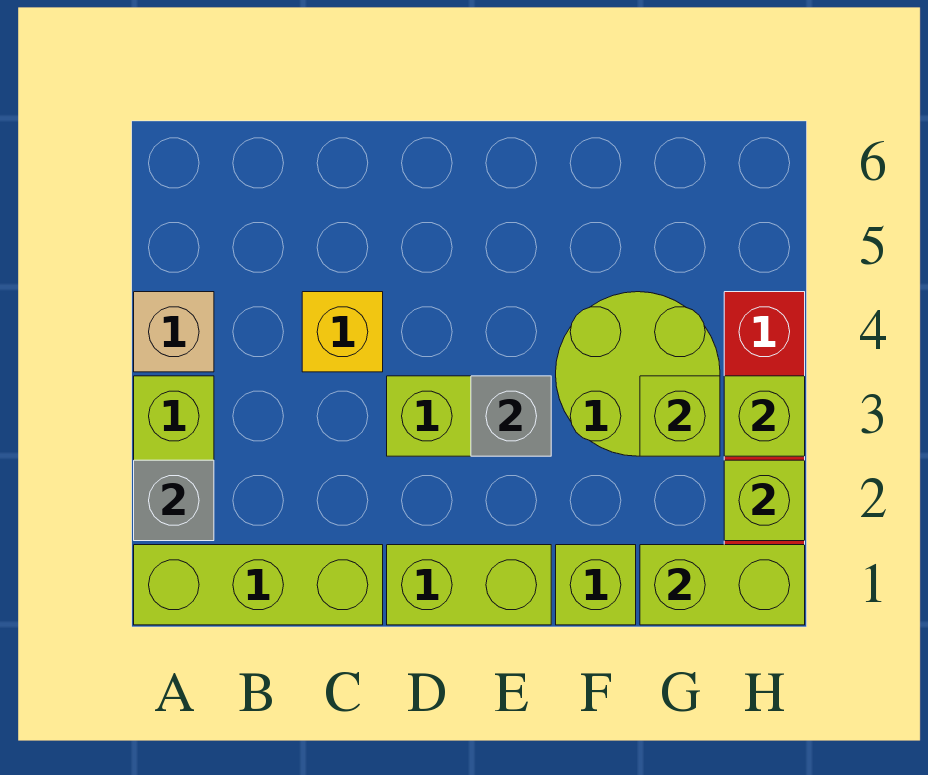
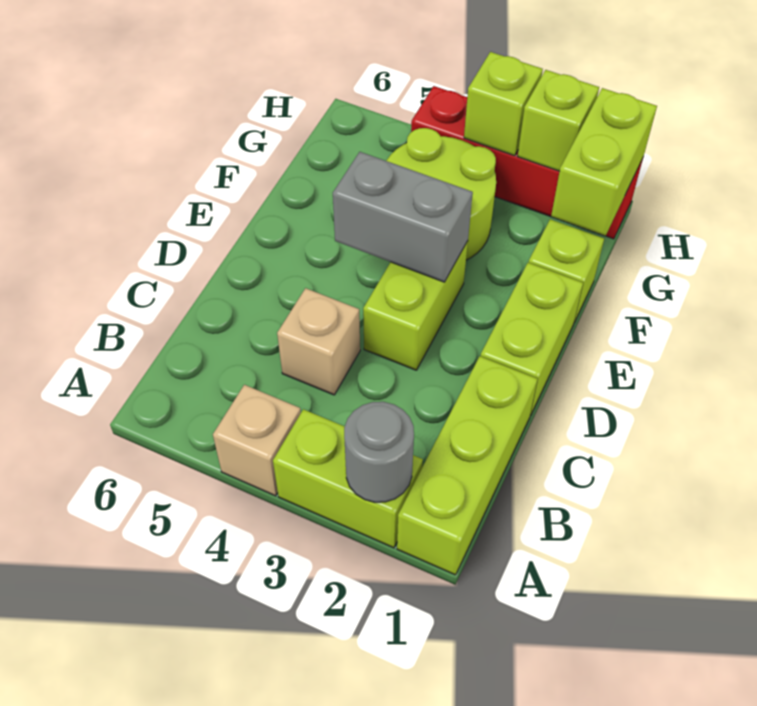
grey brick A2 level 2 -> grey round brick A2 level 2
yellow brick C4 level 1 -> tan brick C4 level 1
grey brick E3 level 2 -> grey brick E3:E4 level 2
lime brick G3 level 2 -> none

